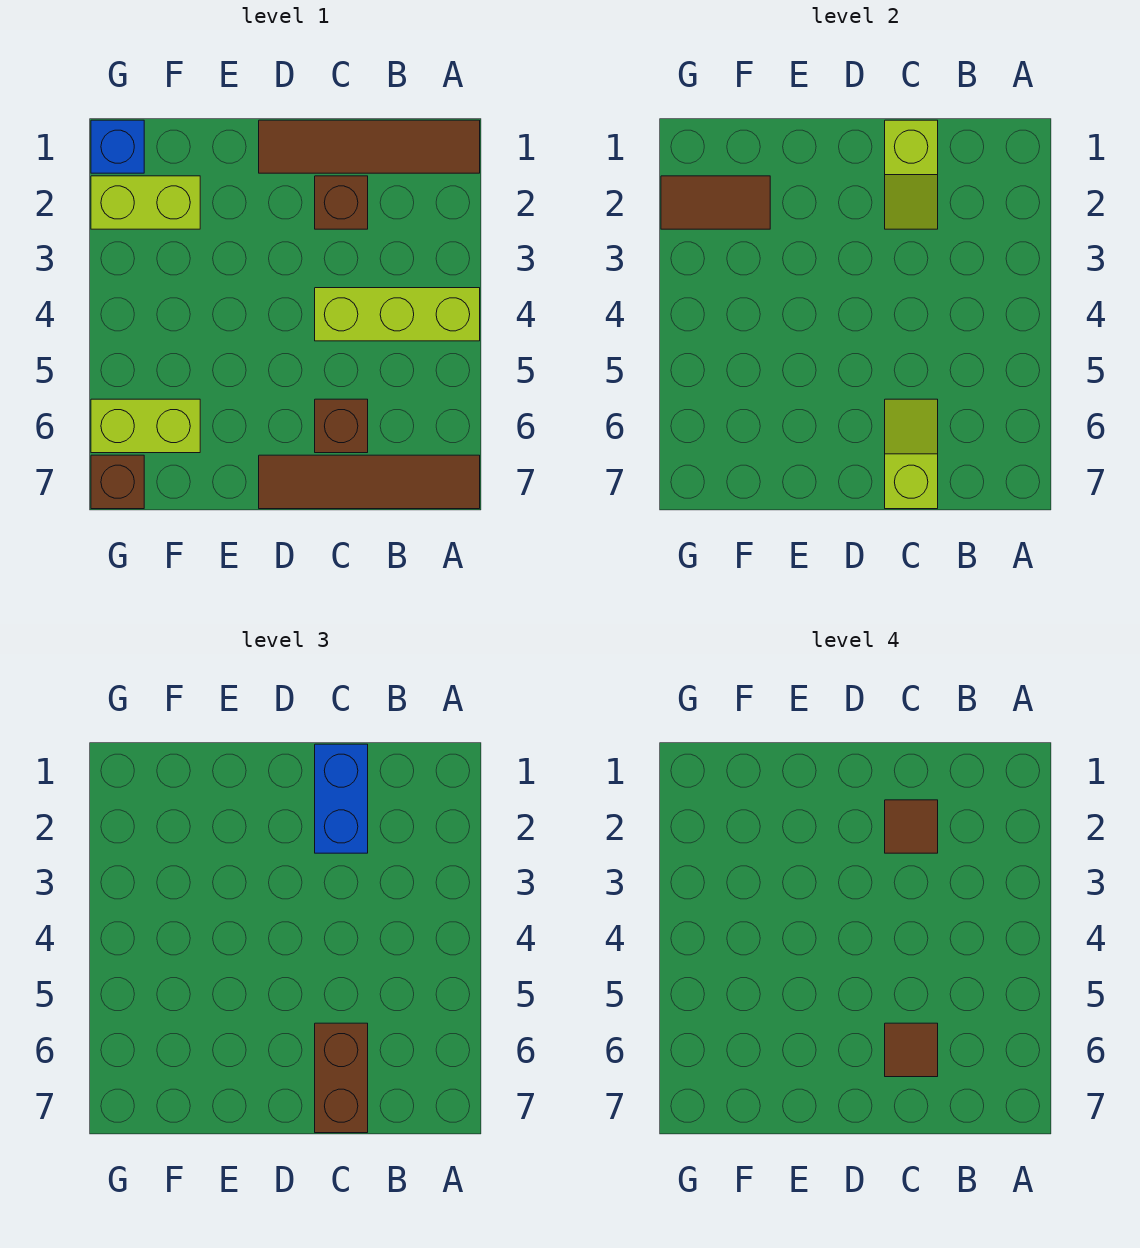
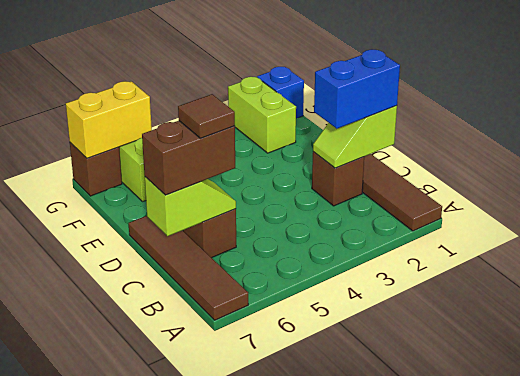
lime brick A4:C4 level 1 -> none
brown tile C2 level 4 -> none
brown tile F2:G2 level 2 -> none
none -> yellow brick G6:G7 level 2

